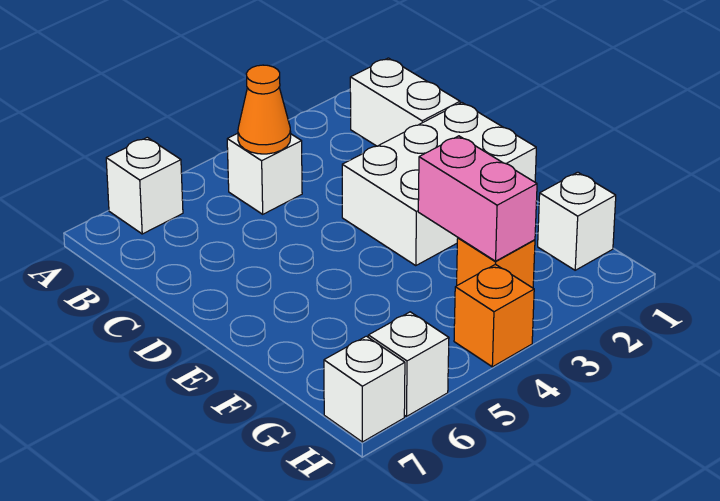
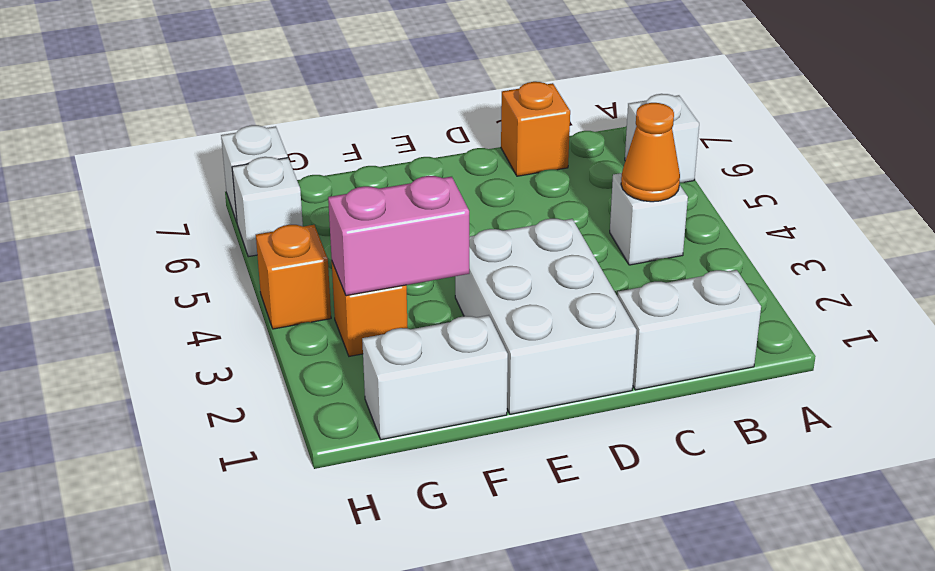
none -> orange brick C7 level 1
white brick G1 level 1 -> white brick F1:G1 level 1

